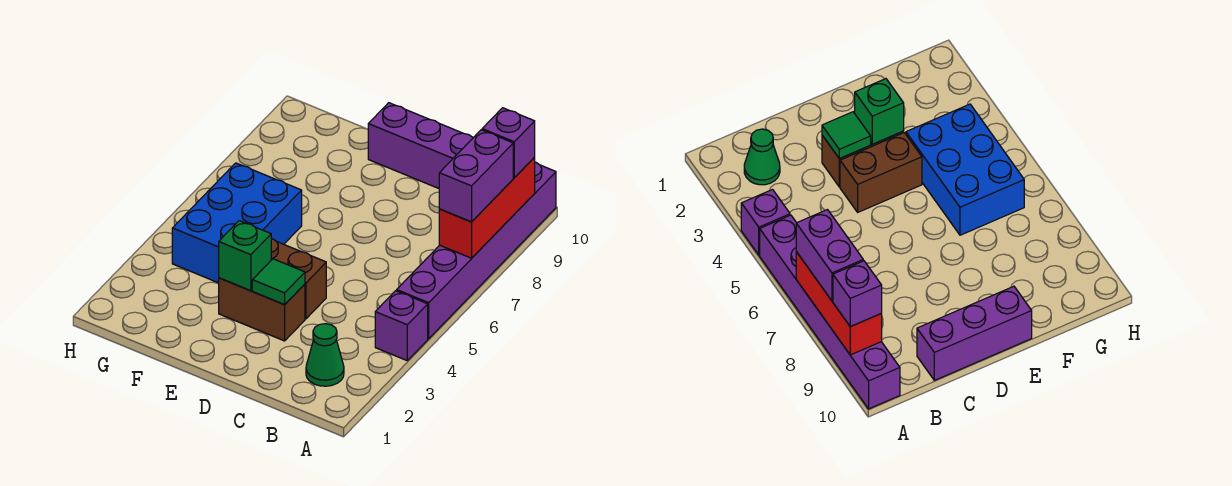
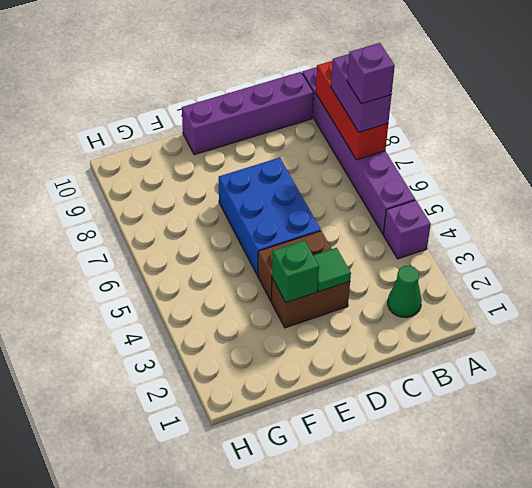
purple brick A9 level 3 -> purple brick A7 level 4
purple brick C10:E10 level 1 -> purple brick B10:E10 level 1
blue brick F4:G6 level 1 -> blue brick D5:E7 level 1

